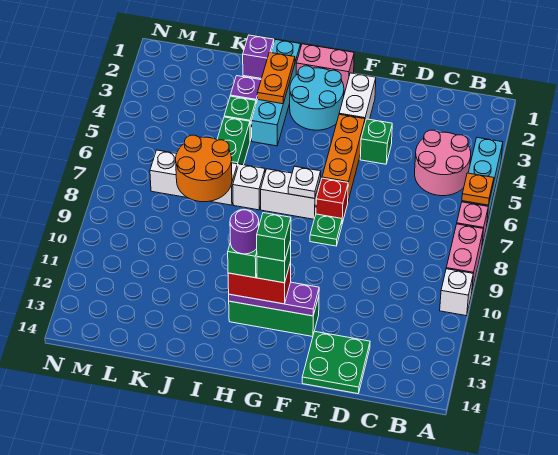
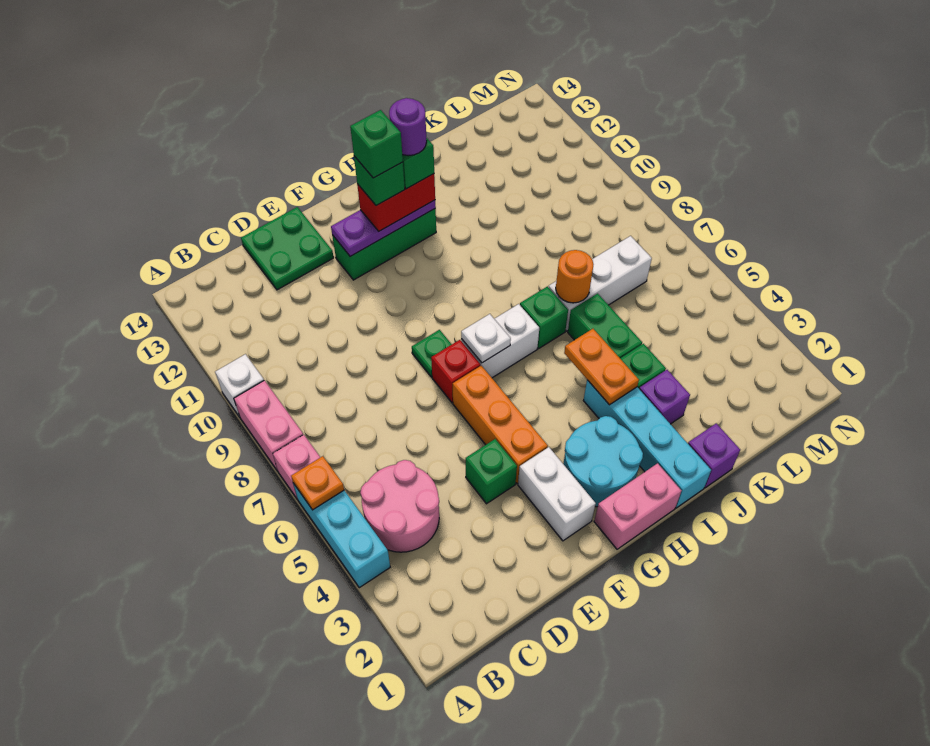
orange plate I2:I3 level 2 -> orange plate I4:I5 level 2
white brick I7 level 1 -> green brick I7 level 1
orange round brick J7:K8 level 2 -> orange round brick J7 level 2

